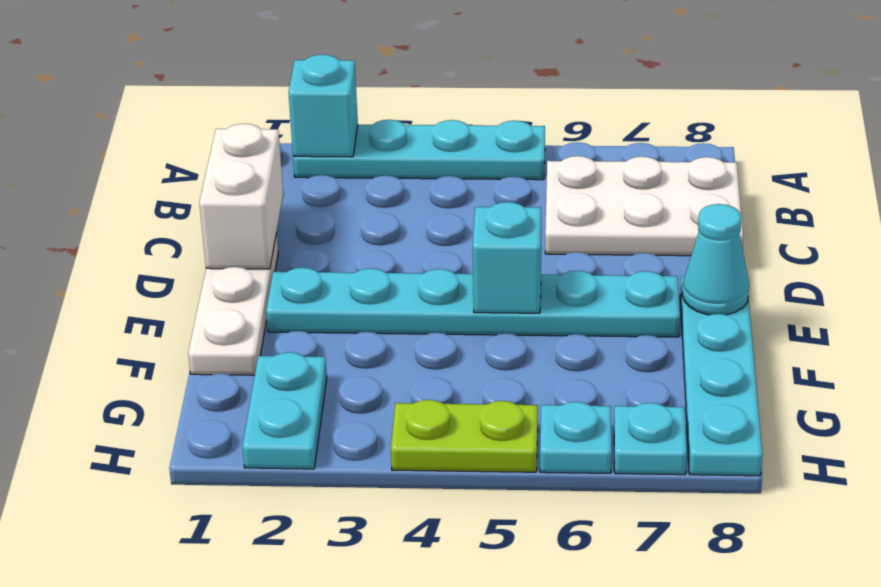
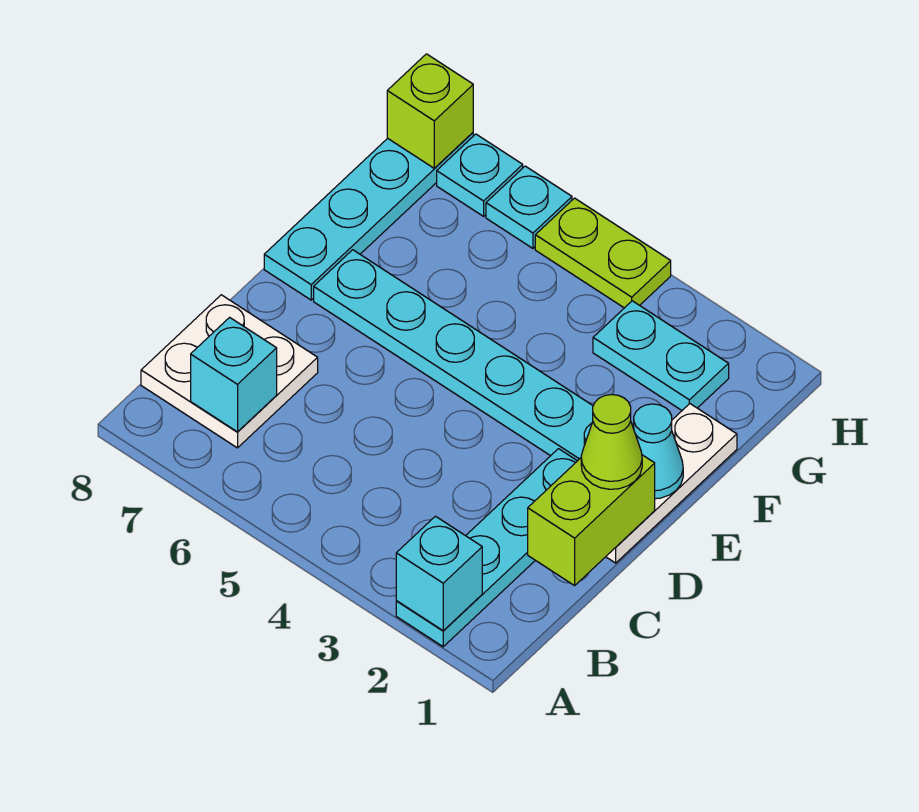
cyan plate A2:A5 level 1 -> cyan plate A2:D2 level 1
white plate B6:C8 level 1 -> white plate B7:C8 level 1
white brick C1:D1 level 2 -> lime brick C1:D1 level 2
none -> lime cone D1 level 3
cyan brick E5 level 2 -> cyan brick B7 level 2
cyan cone E8 level 2 -> cyan cone E1 level 2
cyan plate G2:H2 level 1 -> cyan plate G2:G3 level 1
none -> lime brick H8 level 2

